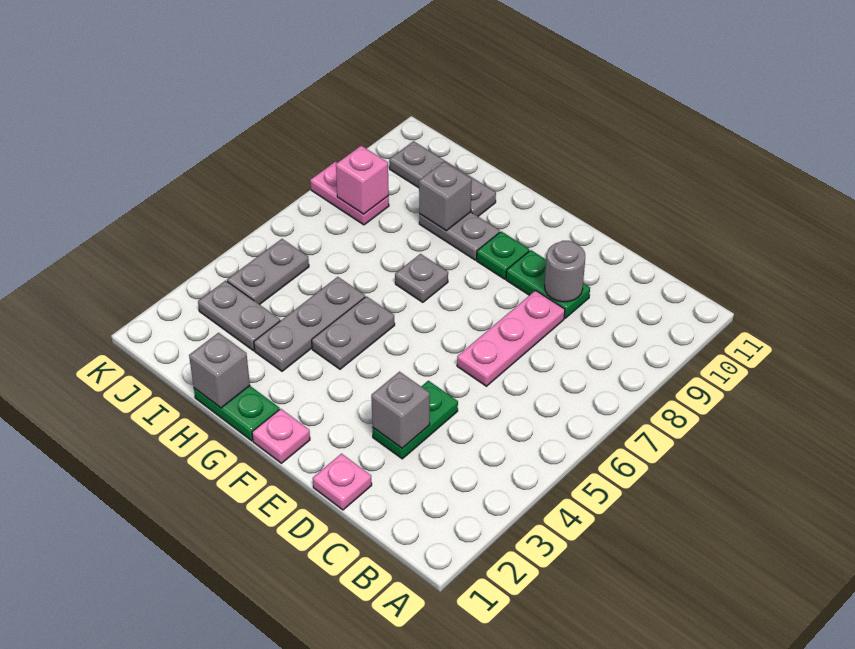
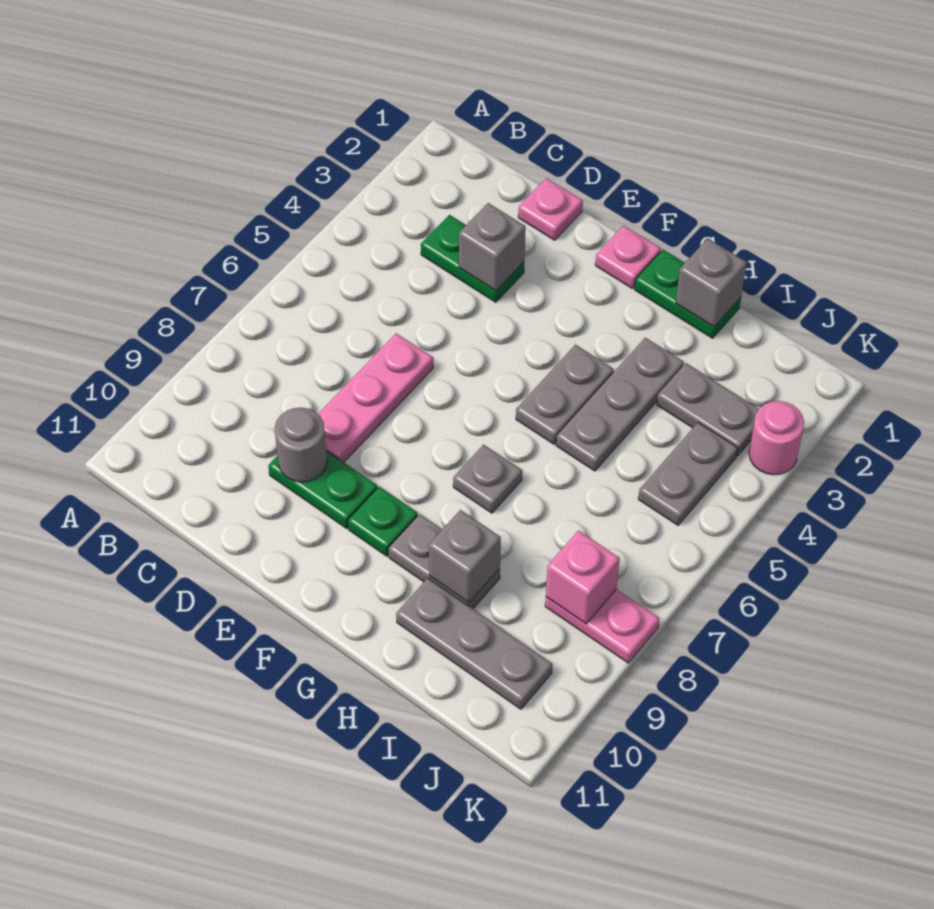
green plate D3:D4 level 1 -> green plate C3:D3 level 1
none -> pink round brick K3 level 1

